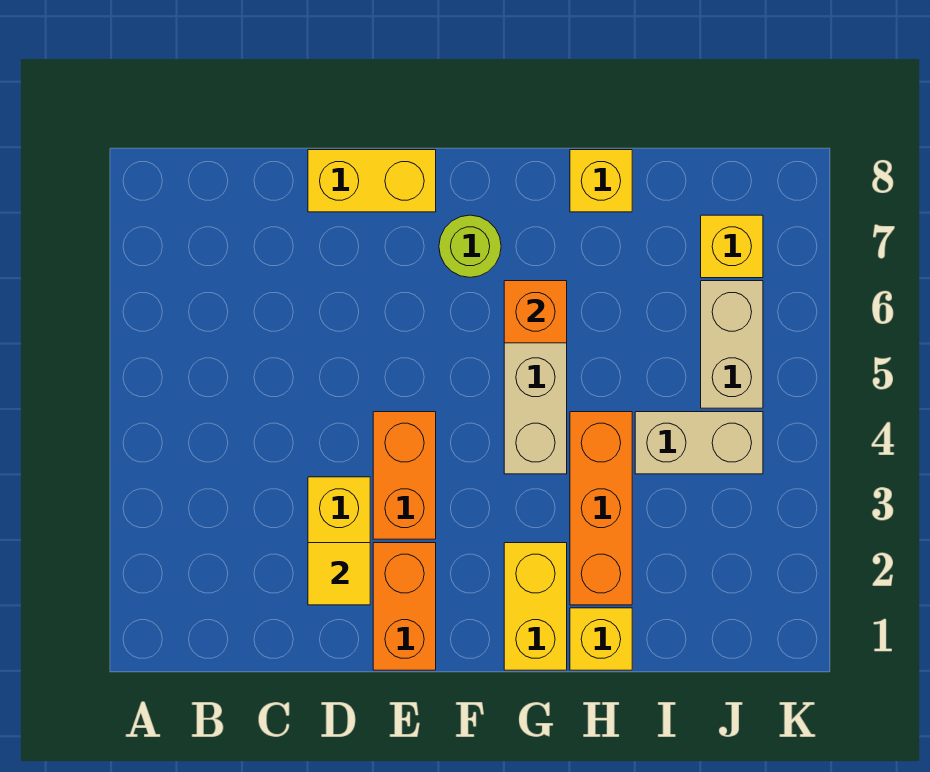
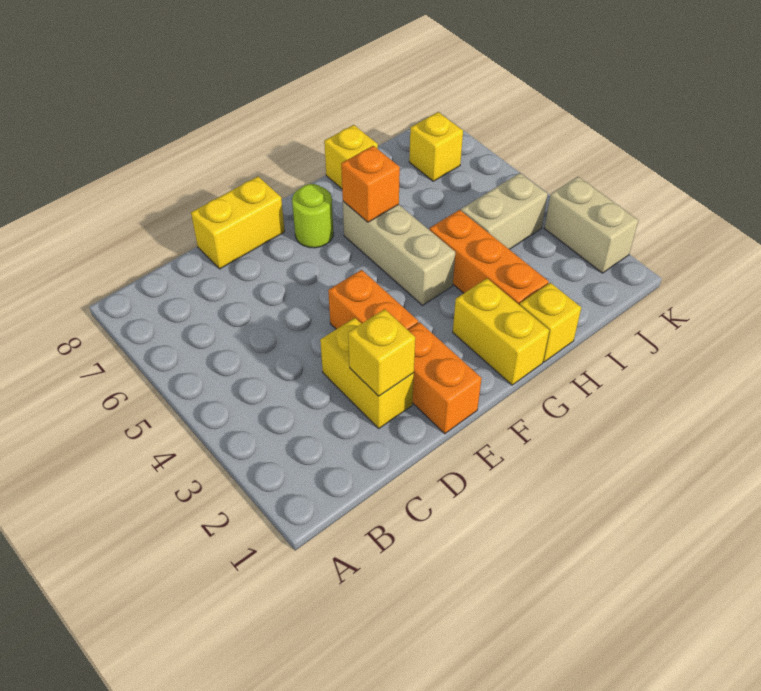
yellow tile D2 level 2 -> yellow brick D2 level 2
tan brick J5:J6 level 1 -> tan brick K2:K3 level 1

